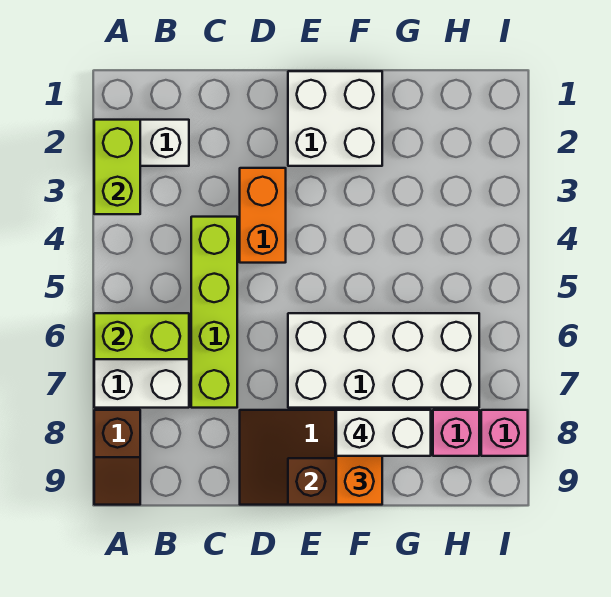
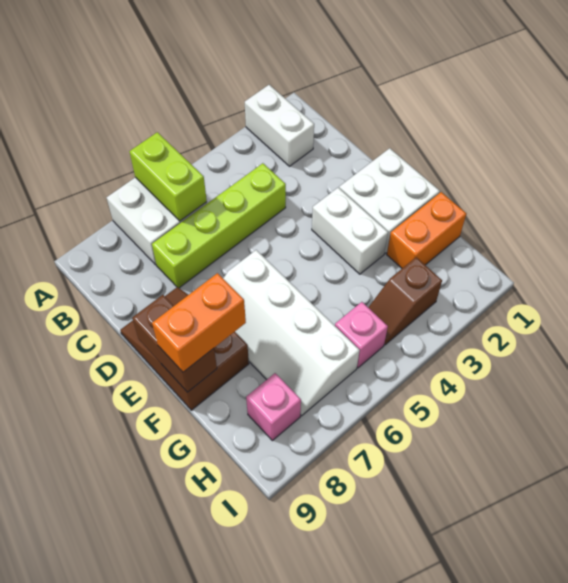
lime brick A2:A3 level 2 -> none
brown slope A8:A9 level 1 top 8 -> brown slope H3:H4 level 1 top 3
orange brick D3:D4 level 1 -> orange brick G1:G2 level 1
white brick E6:H7 level 1 -> white slope E6:H7 level 1 top 6
white brick F8:G8 level 4 -> white brick E3:F3 level 1
pink brick I8 level 1 -> pink brick H5 level 1

